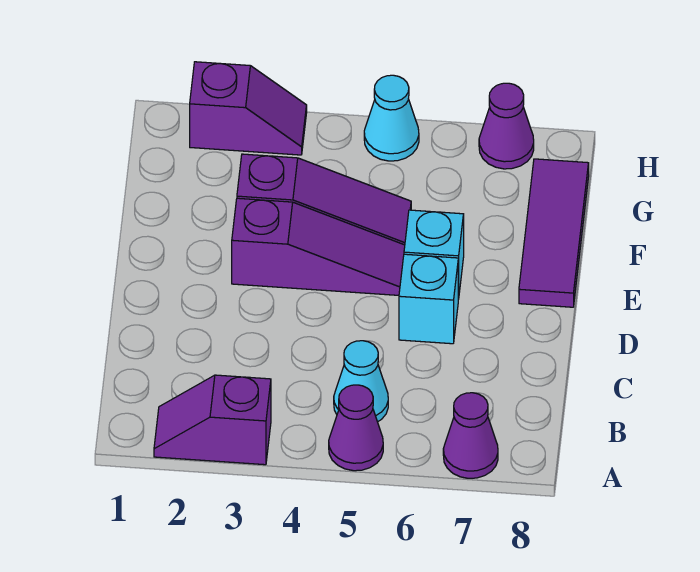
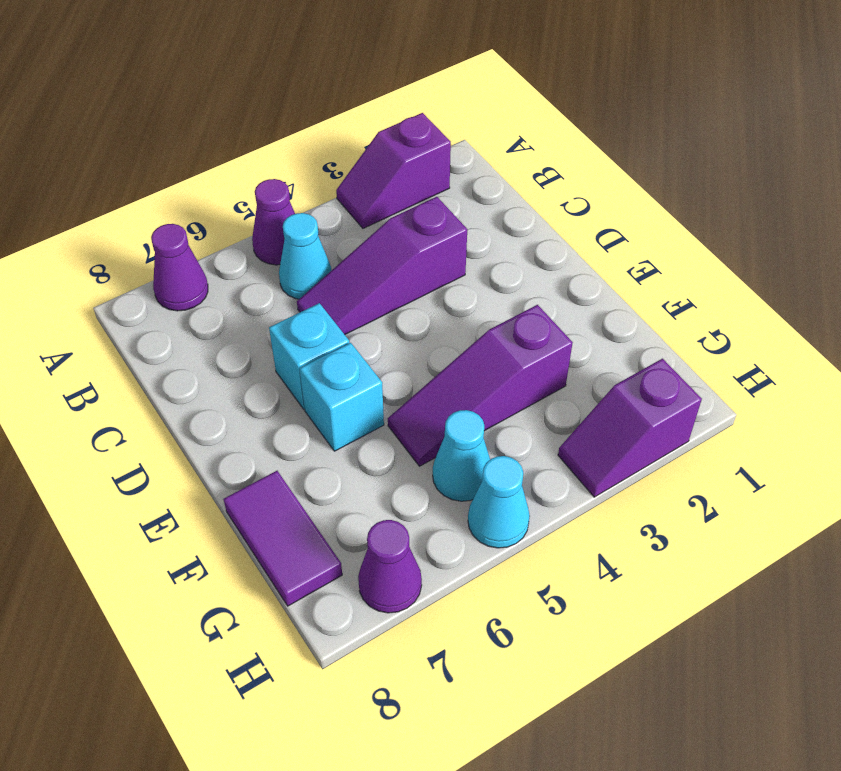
purple slope A2:A3 level 1 top 3 -> purple slope A2:A3 level 1 top 2
purple slope E3:E5 level 1 top 3 -> purple slope C3:C5 level 1 top 3
purple tile E8:G8 level 1 -> purple tile F8:G8 level 1
none -> cyan cone G5 level 1

